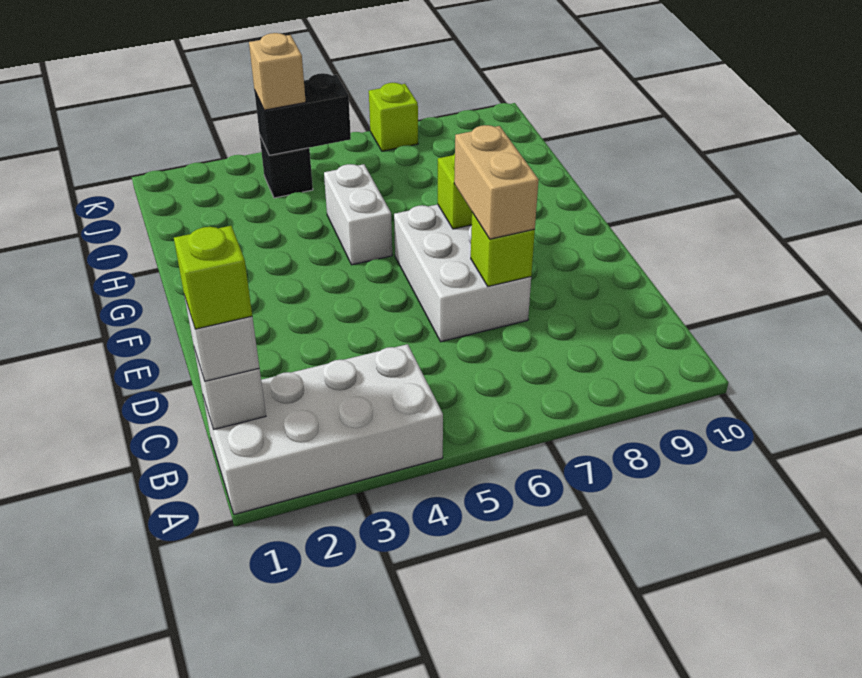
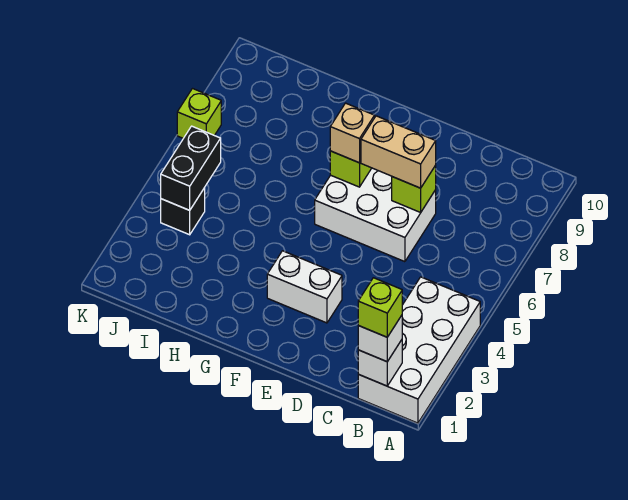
white brick G5:H5 level 1 -> white brick E3:F3 level 1
tan brick J4 level 3 -> tan brick F7 level 3

